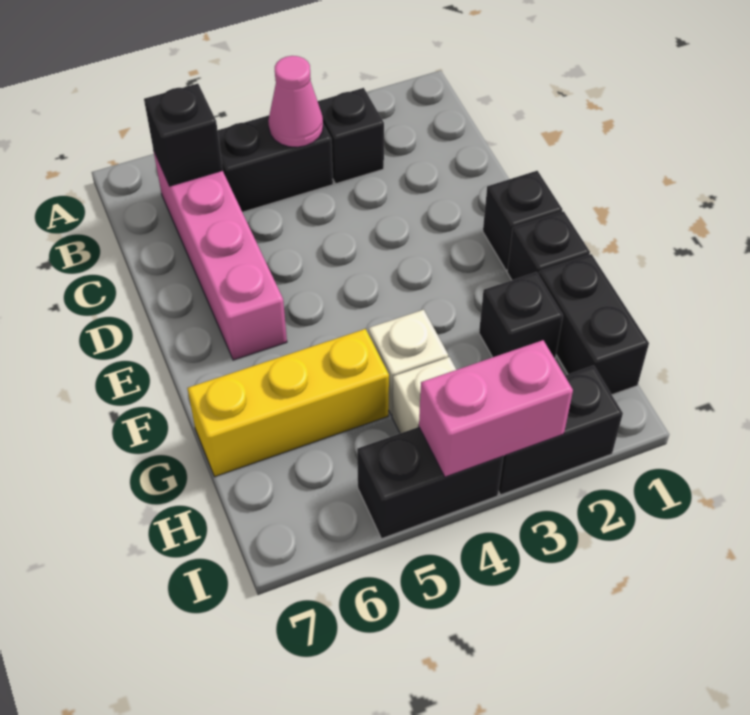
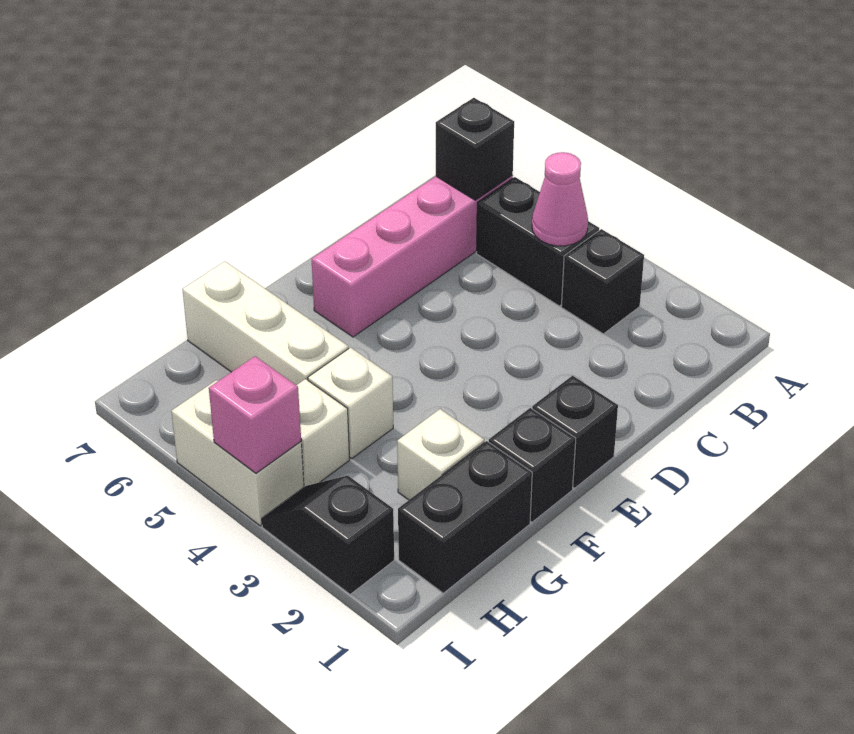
black brick G2 level 1 -> white brick G2 level 1
yellow brick G5:G7 level 1 -> white brick G5:G7 level 1
black brick I2:I3 level 1 -> black slope I2:I3 level 1 top 2
pink brick I3:I4 level 2 -> pink brick I4 level 2
black brick I4:I5 level 1 -> white brick I4:I5 level 1

